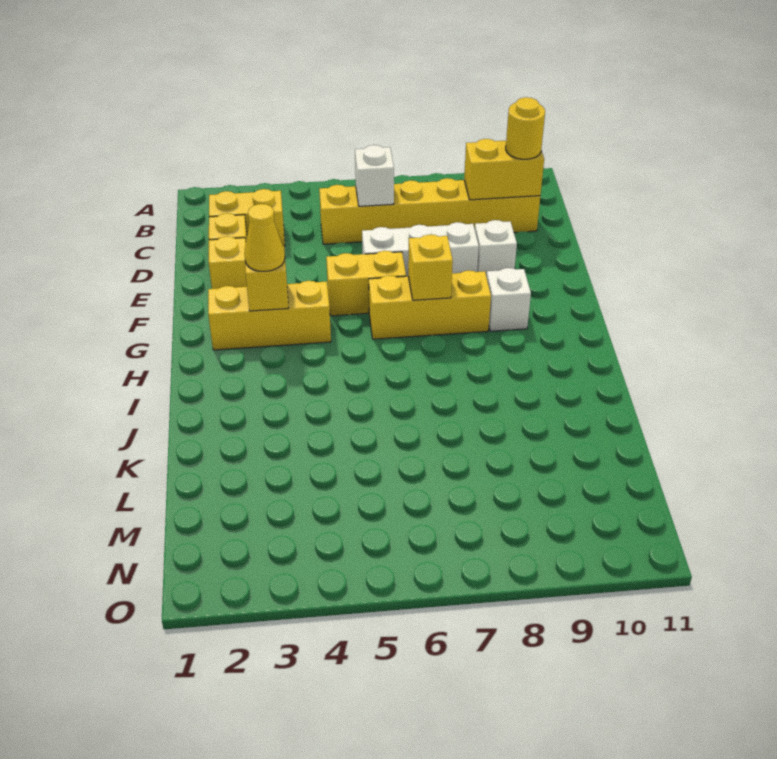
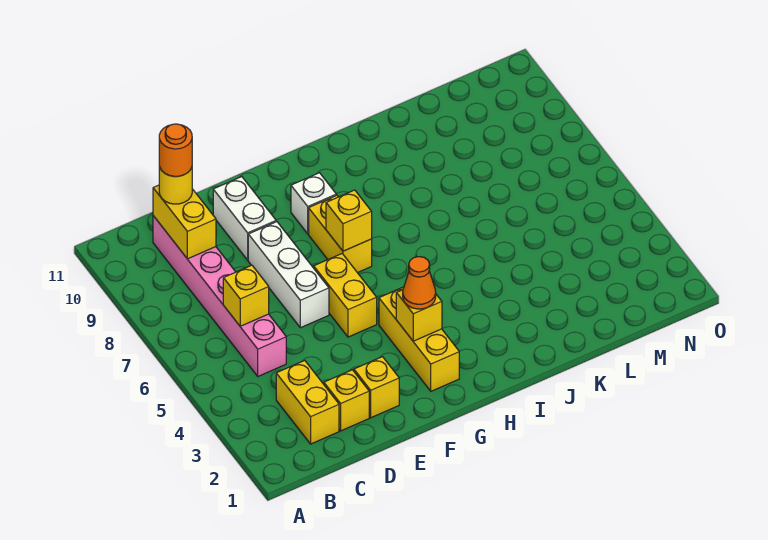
yellow brick C5:C10 level 1 -> pink brick C5:C10 level 1
white brick C6 level 2 -> yellow brick C6 level 2
none -> orange round brick C10 level 4
white brick E9 level 1 -> white brick E9:E10 level 1
yellow cone G3 level 3 -> orange cone G3 level 3
yellow brick G6:G8 level 1 -> yellow brick G7:G8 level 1

